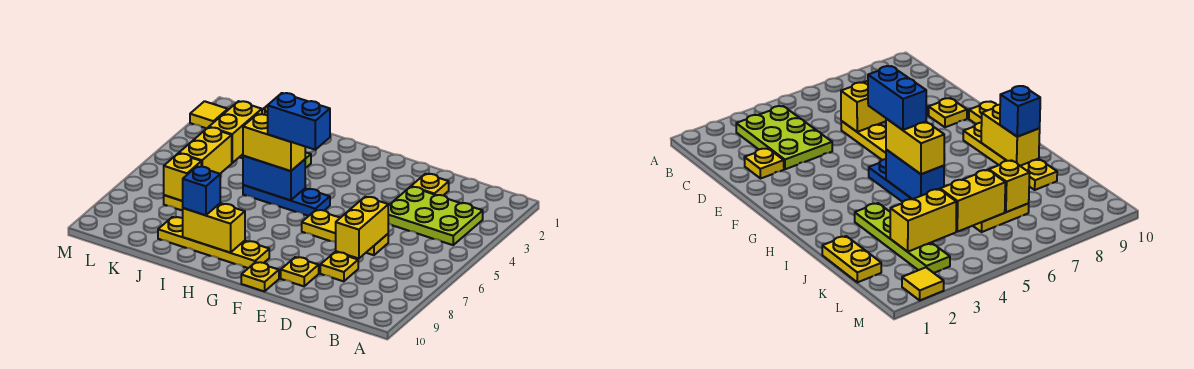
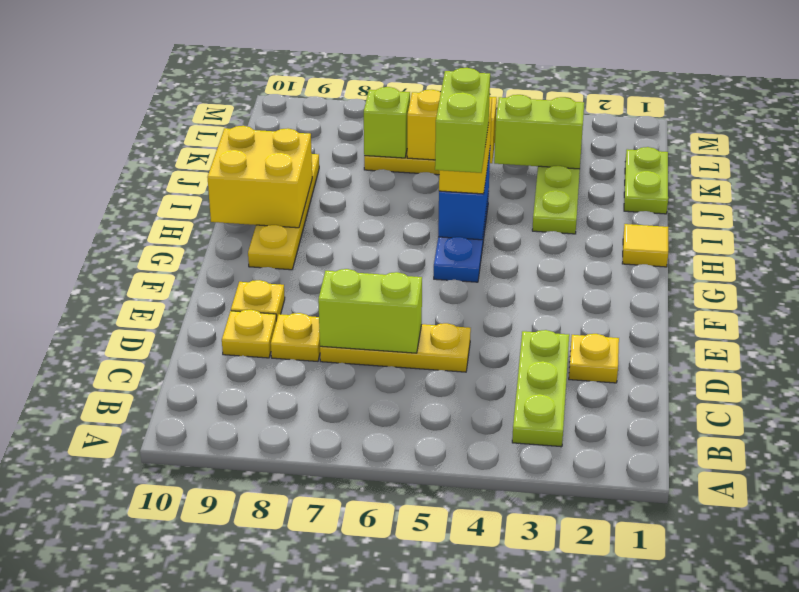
lime plate B3:D4 level 1 -> lime plate B3:D3 level 1
yellow plate D6:F6 level 1 -> yellow plate D5:D7 level 1
yellow brick D6:D7 level 2 -> lime brick D6:D7 level 2
yellow plate F10 level 1 -> yellow plate D9 level 1
blue brick G5:H5 level 4 -> lime brick G5:H5 level 4
yellow brick H9:I9 level 2 -> yellow brick H9:I10 level 2
blue brick I9 level 3 -> none
yellow plate J1:K1 level 1 -> lime plate J1:K1 level 1
yellow brick K3:K4 level 2 -> lime brick K3:K4 level 2
yellow brick K7 level 2 -> lime brick K7 level 2
yellow tile M2 level 1 -> yellow tile H1 level 1

